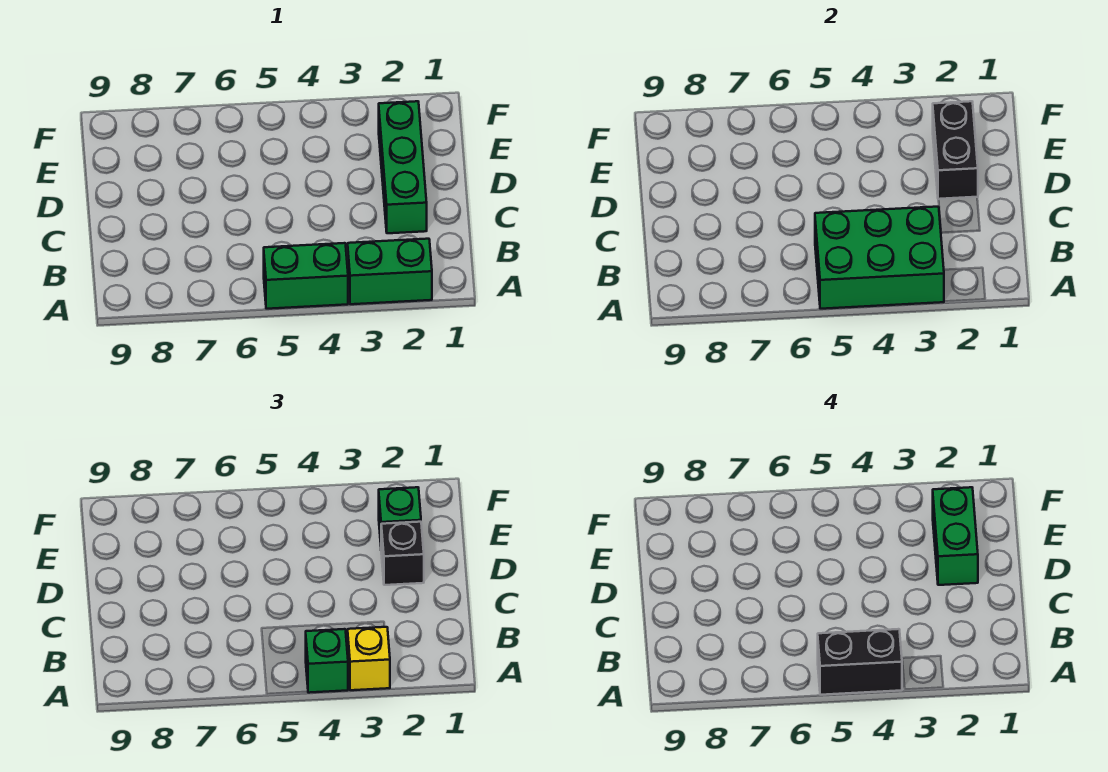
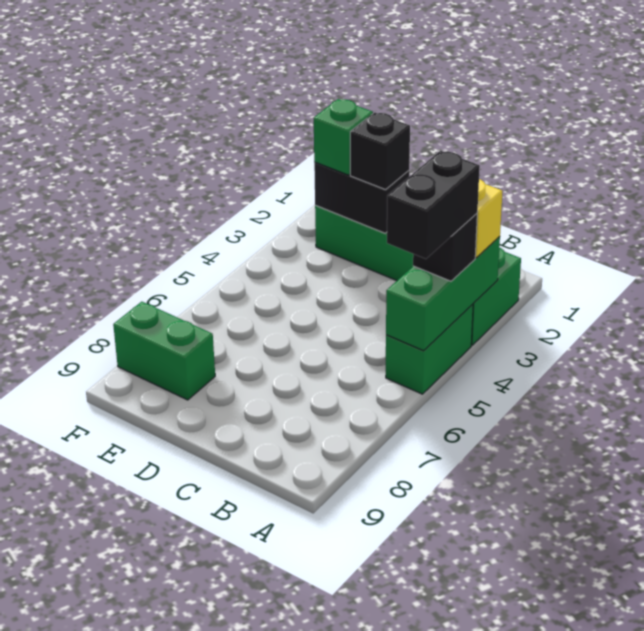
green brick A3:B5 level 2 -> green brick A3:A5 level 2
green brick A4 level 3 -> black brick A4 level 3
green brick D2:E2 level 4 -> green brick E8:F8 level 1

